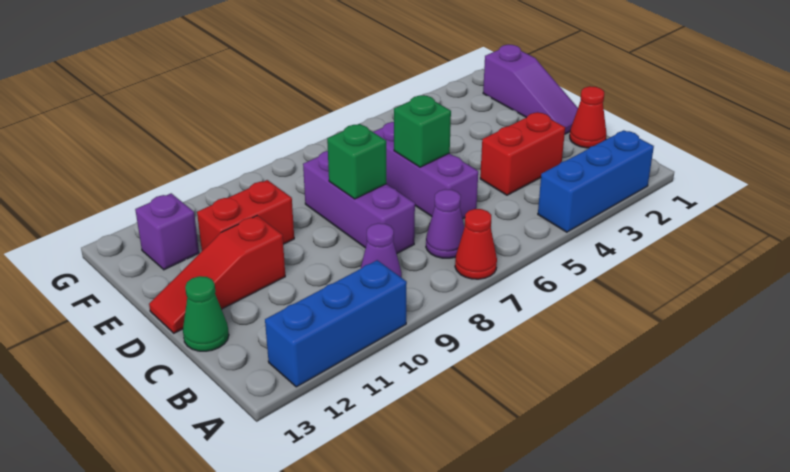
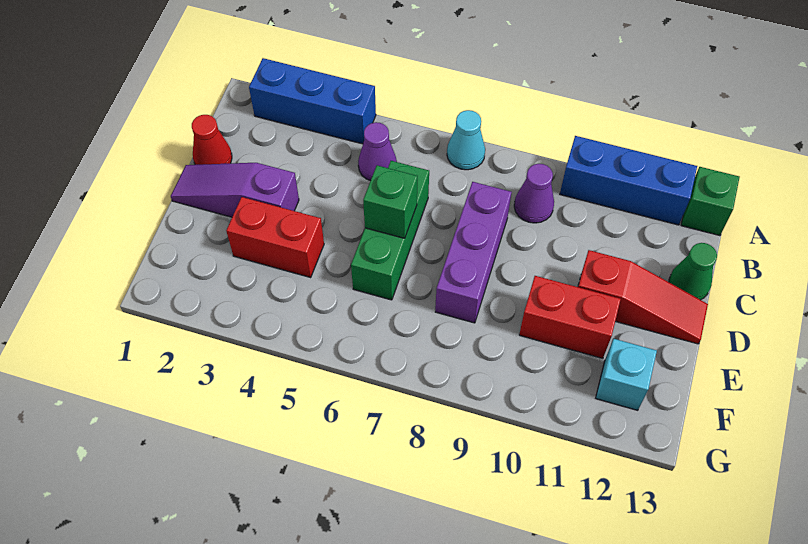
red cone A7 level 1 -> cyan cone A7 level 1
purple cone B7 level 1 -> purple cone B5 level 1
red brick C3:C4 level 1 -> red brick E3:E4 level 1
purple brick C6:E6 level 1 -> green brick C6:E6 level 1
purple slope D1:F1 level 1 top F -> purple slope D1:D3 level 1 top 3
green brick D8 level 2 -> green brick A13 level 1
purple brick F12 level 1 -> cyan brick F12 level 1

